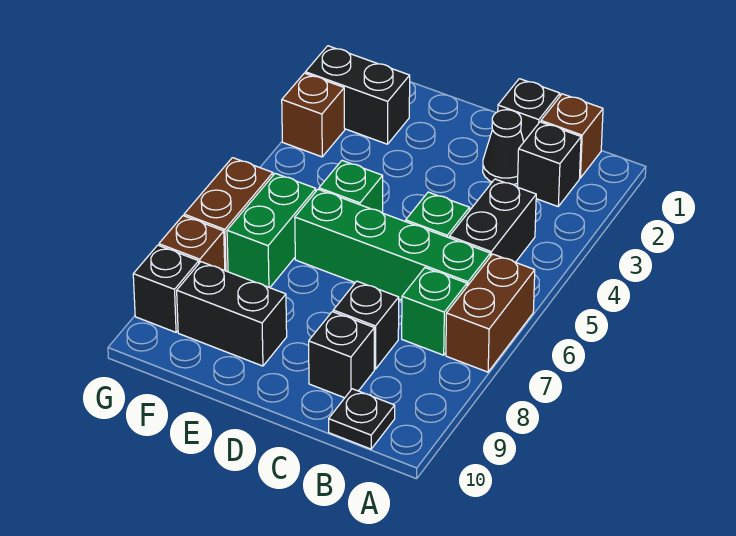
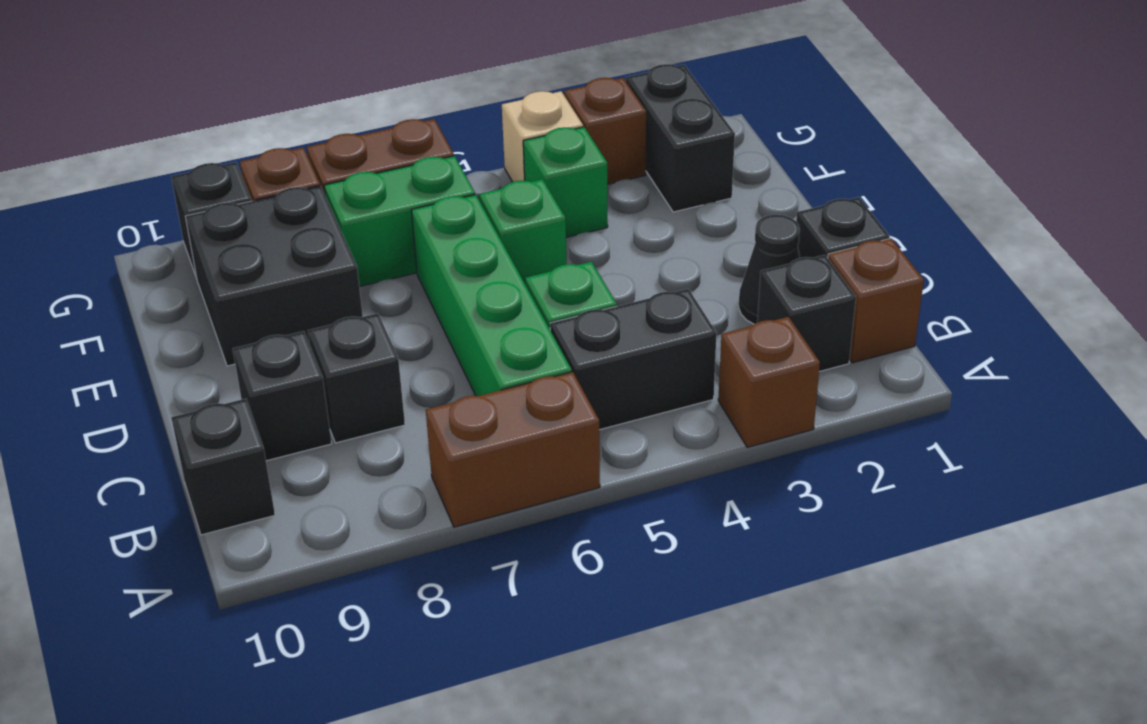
none -> brown brick A3 level 1
green brick B7 level 1 -> green brick F4 level 1
black plate B10 level 1 -> black brick B10 level 1
black brick E9:F9 level 1 -> black brick E8:F9 level 1
none -> tan brick G4 level 1

